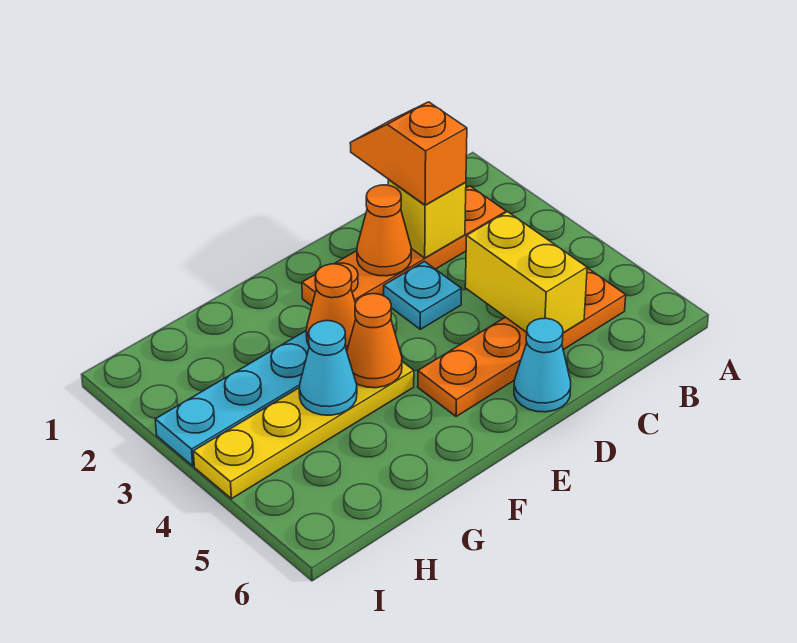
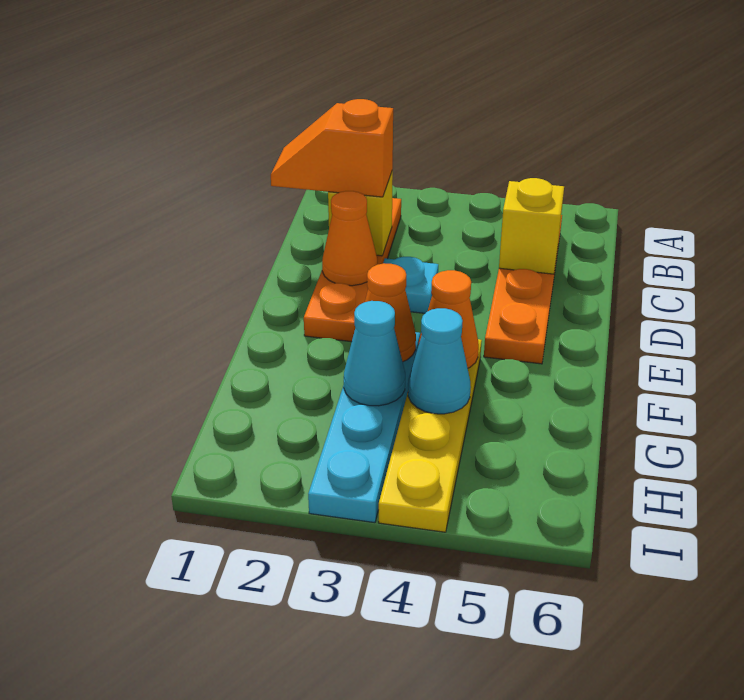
yellow brick C4:C5 level 2 -> yellow brick C5 level 2
cyan cone D6 level 1 -> cyan cone G3 level 2

